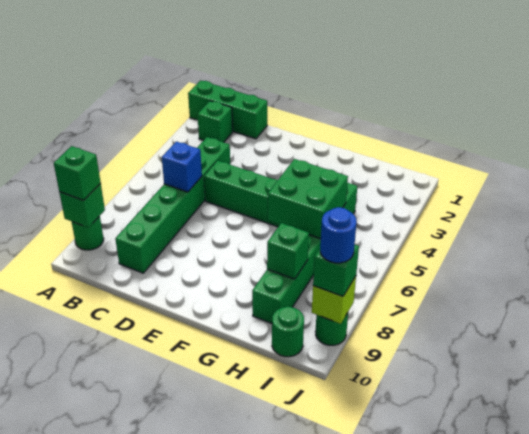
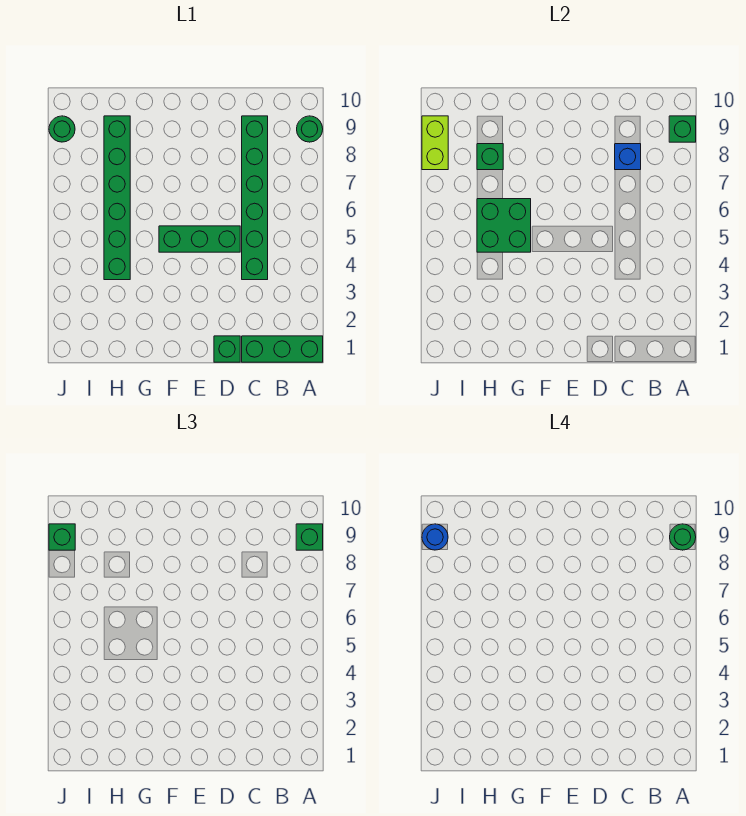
green brick B2 level 1 -> green brick D1 level 1
blue brick C6 level 2 -> blue brick C8 level 2
green round brick I10 level 1 -> green round brick A9 level 4
lime brick J9 level 2 -> lime brick J8:J9 level 2

